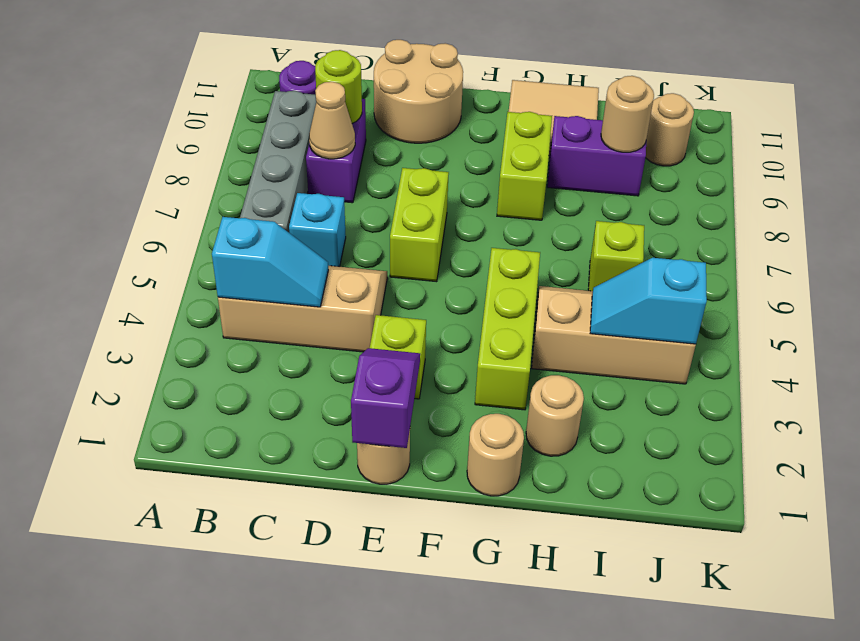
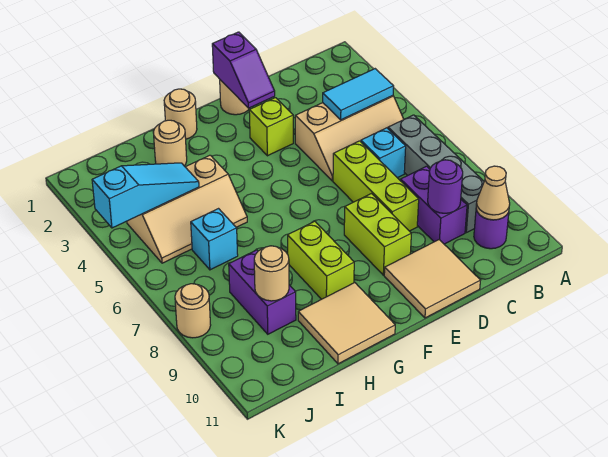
cyan slope B4:C4 level 2 top B -> cyan tile B4:C4 level 2
tan cone C8 level 2 -> tan cone B10 level 2
lime round brick C9 level 2 -> purple round brick C9 level 2
tan round brick D10:E11 level 1 -> tan tile D10:E11 level 1
lime brick E6:E7 level 1 -> lime brick E8:E9 level 1
lime brick G3:G5 level 1 -> lime brick D6:D8 level 1
purple brick H9:I9 level 1 -> purple brick I8:I9 level 1
cyan slope I4:J4 level 2 top J -> cyan slope I4:K4 level 2 top K
lime brick I6 level 1 -> cyan brick I6 level 1
tan round brick J10 level 1 -> tan round brick K8 level 1

